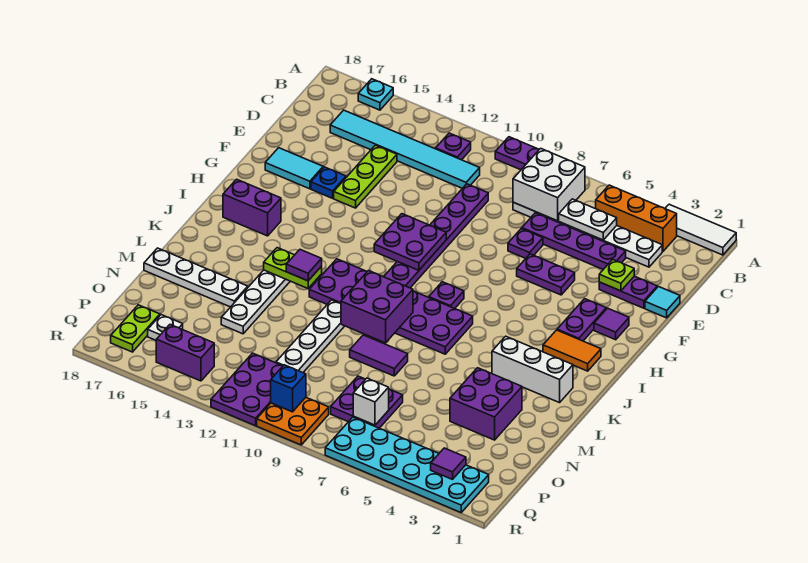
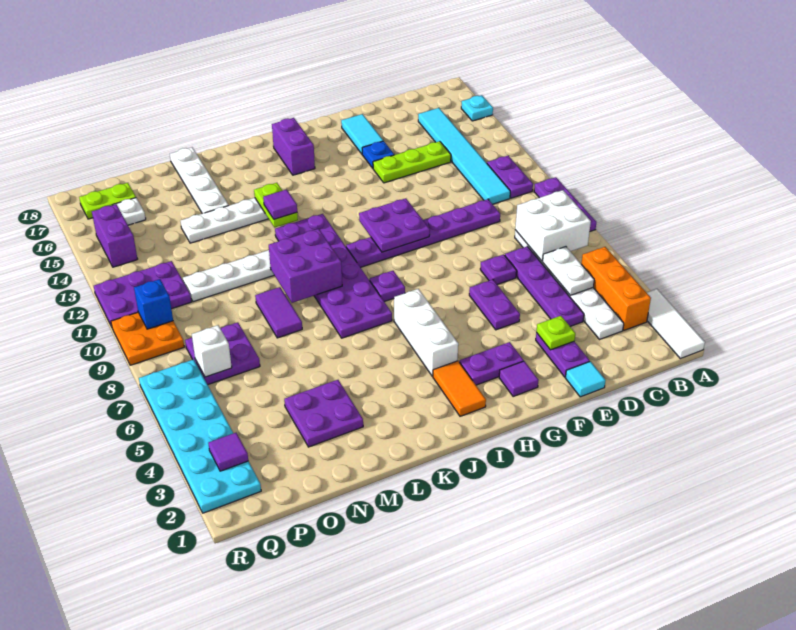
purple plate B12 level 1 -> purple plate B11:B12 level 1
white brick K2:K4 level 1 -> white brick I4:I6 level 1
purple brick M3:N4 level 1 -> purple plate M3:N4 level 1

